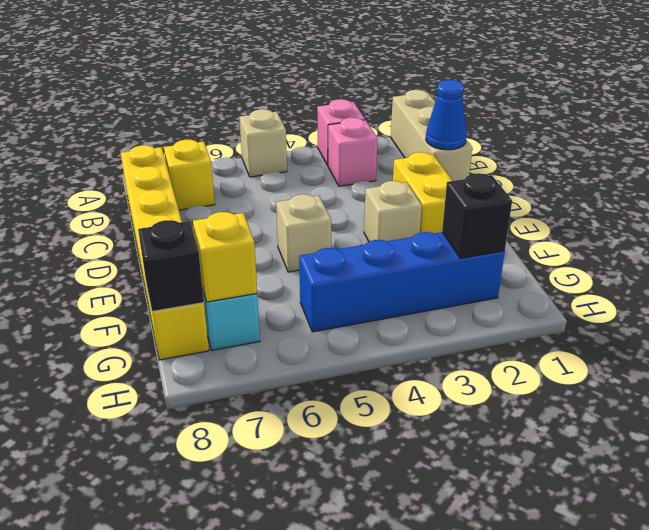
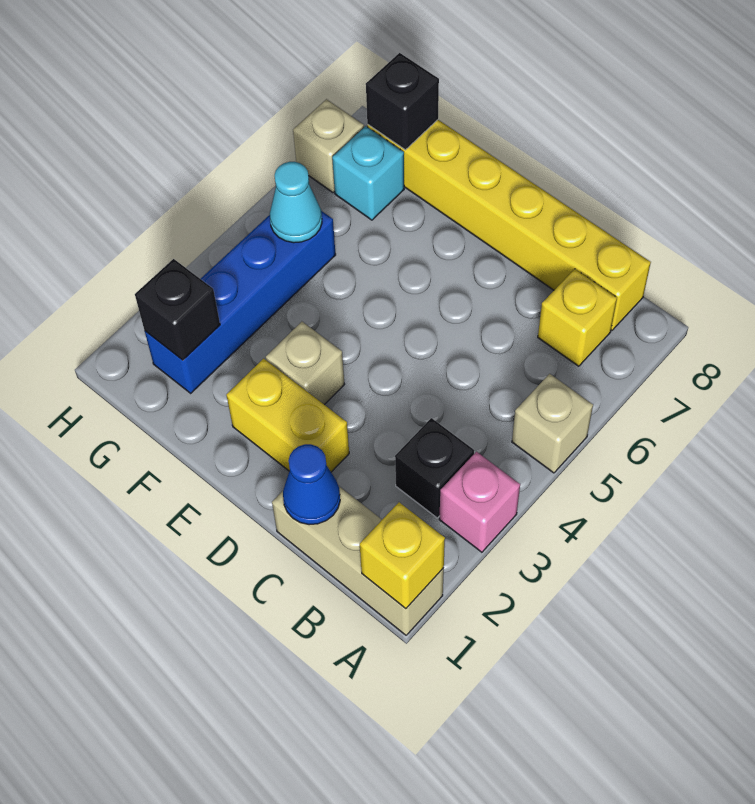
pink brick B3 level 1 -> black brick B3 level 1
tan brick E5 level 1 -> tan brick H7 level 1
none -> cyan cone G5 level 2
yellow brick G7 level 2 -> yellow brick A1 level 2

